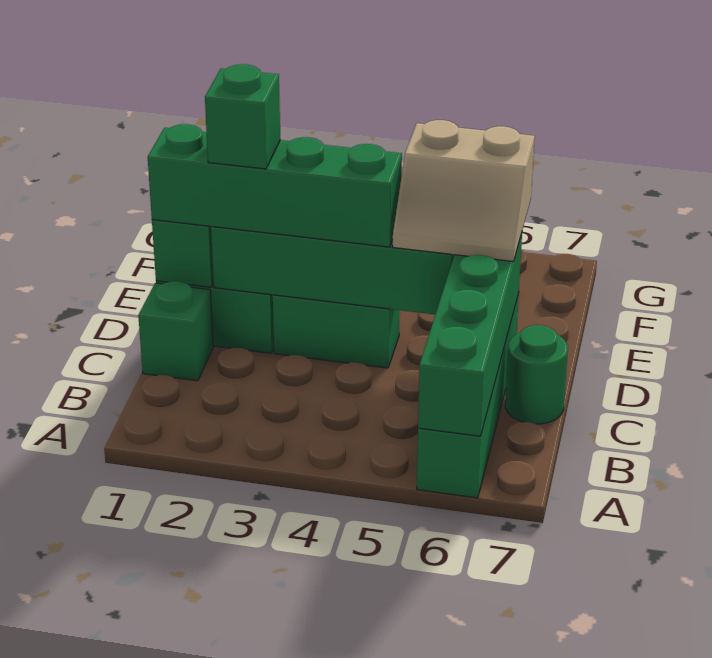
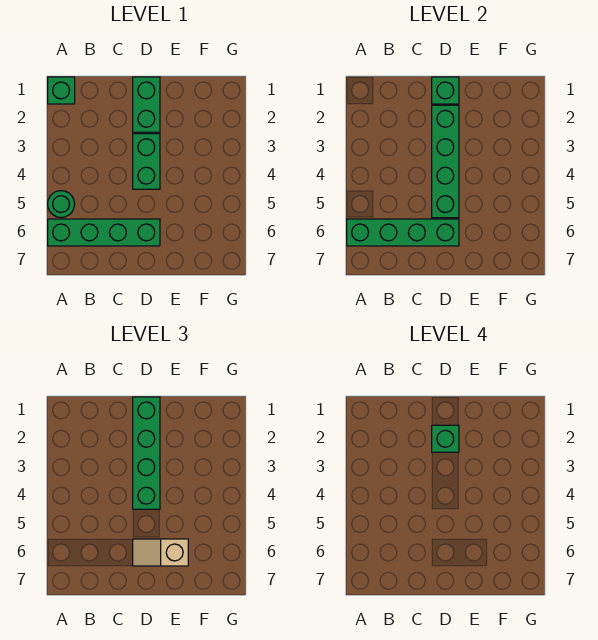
green brick C1 level 1 -> green brick A1 level 1
green round brick C7 level 1 -> green round brick A5 level 1
tan slope D5:E6 level 3 top E -> tan slope D6:E6 level 3 top E

